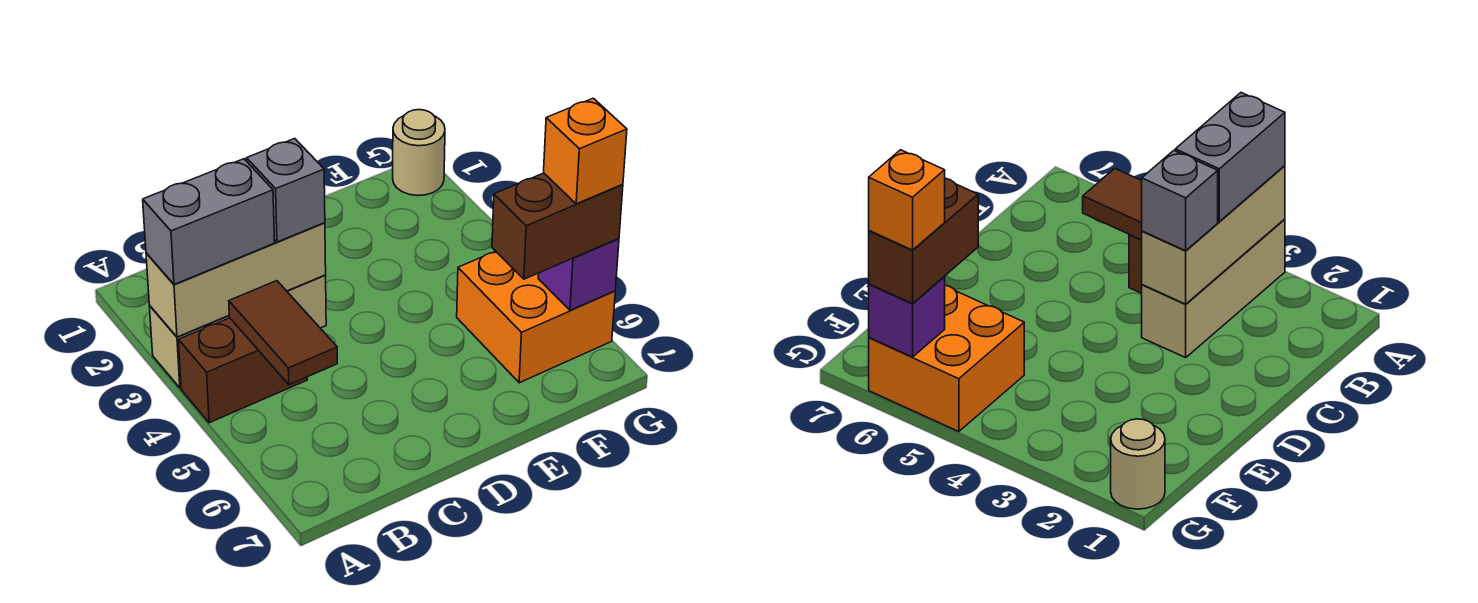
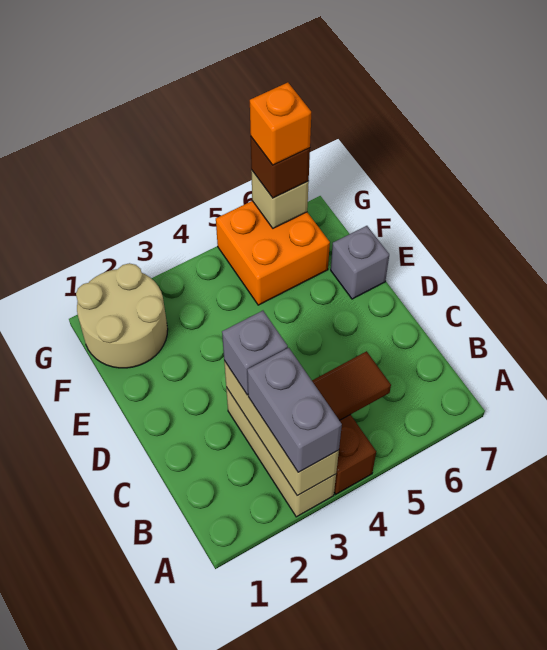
none -> grey brick E7 level 1
brown brick F6:G6 level 3 -> brown brick G6 level 3
tan round brick G1 level 1 -> tan round brick F1:G2 level 1
purple brick G6 level 2 -> tan brick G6 level 2

